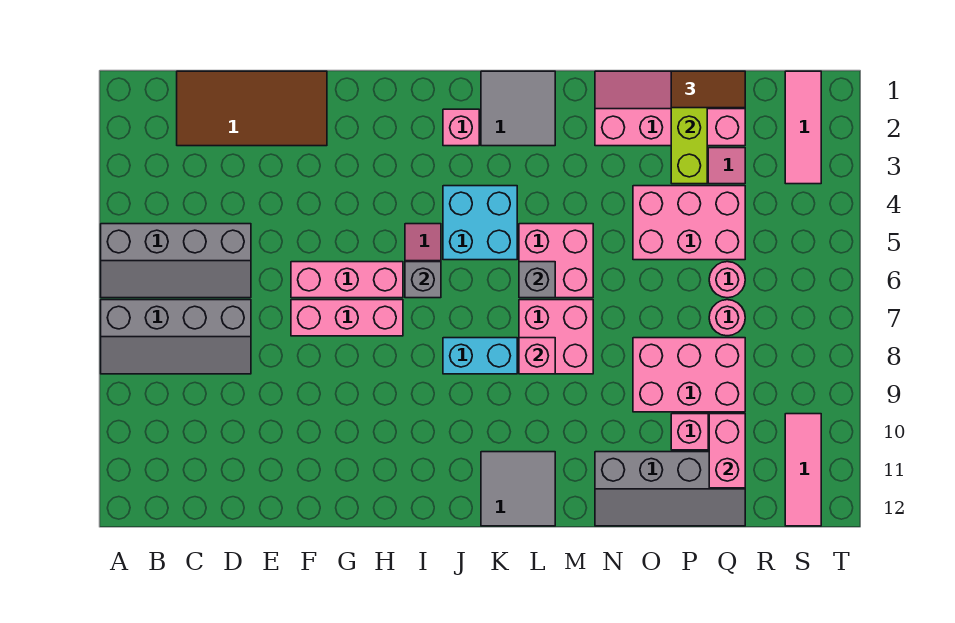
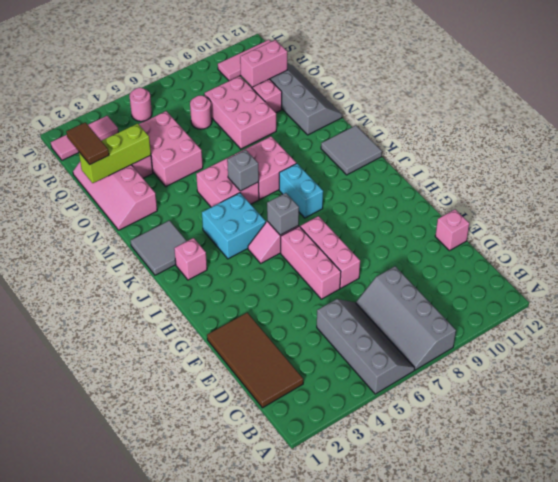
grey slope A7:D8 level 1 top 7 -> grey slope A7:D8 level 1 top 8
pink brick L8 level 2 -> pink brick E12 level 1
pink round brick Q6 level 1 -> pink round brick S5 level 1

